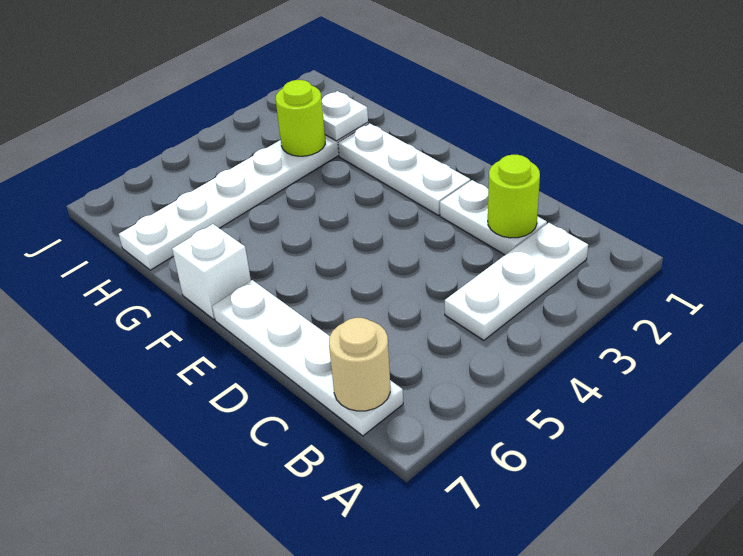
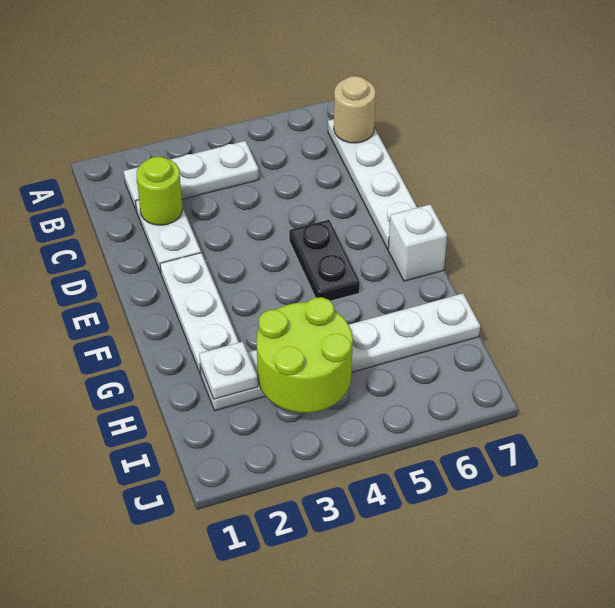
none -> black plate E5:F5 level 1
lime round brick H3 level 2 -> lime round brick H3:I4 level 2

